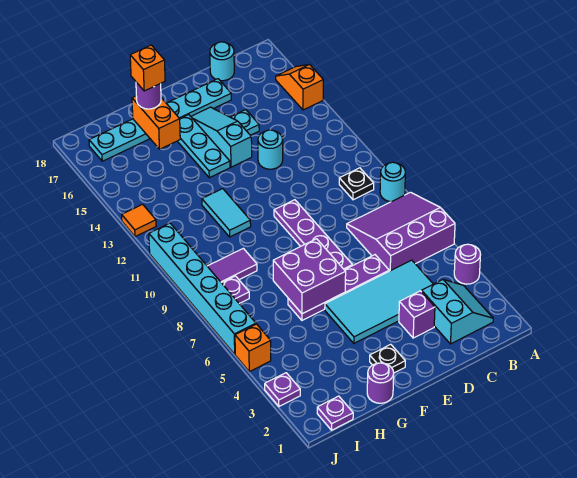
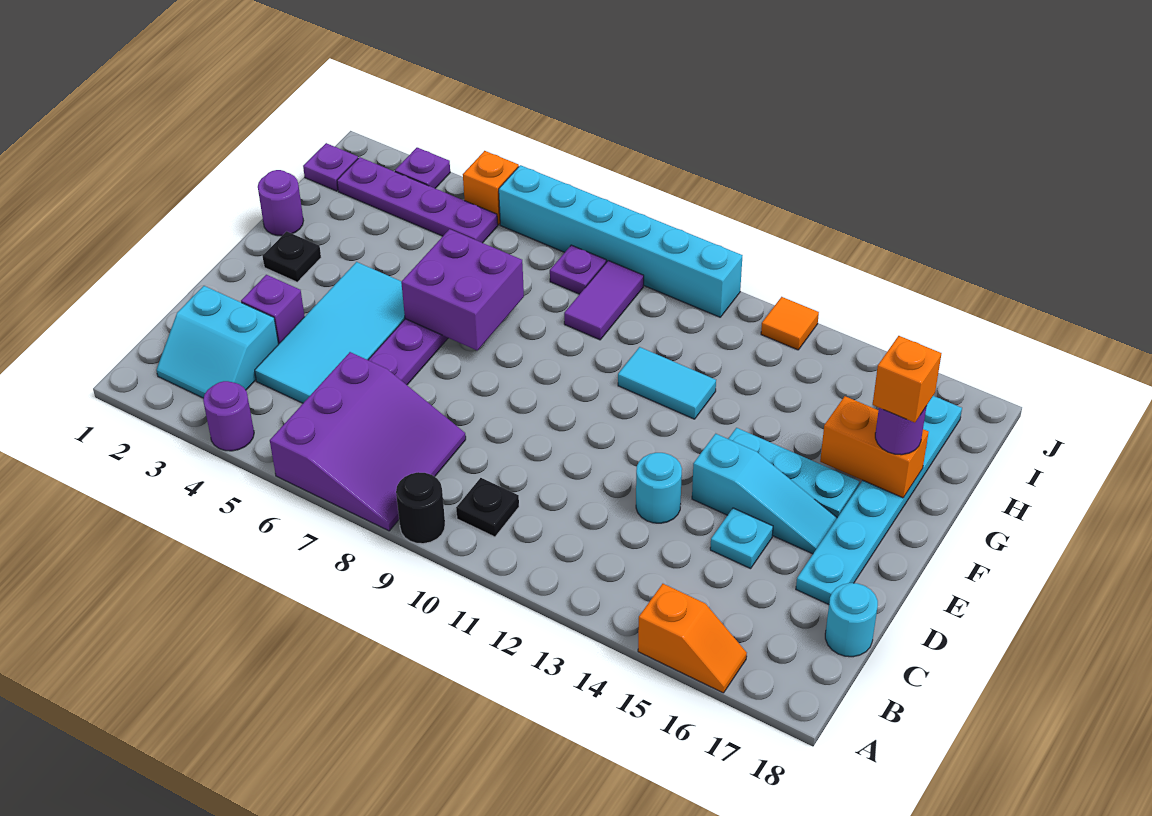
cyan round brick A9 level 1 -> black round brick A9 level 1
purple plate E7:E10 level 1 -> purple plate I2:I5 level 1

